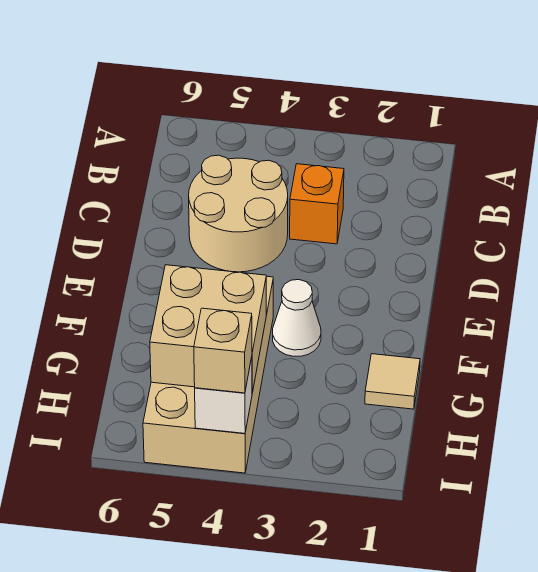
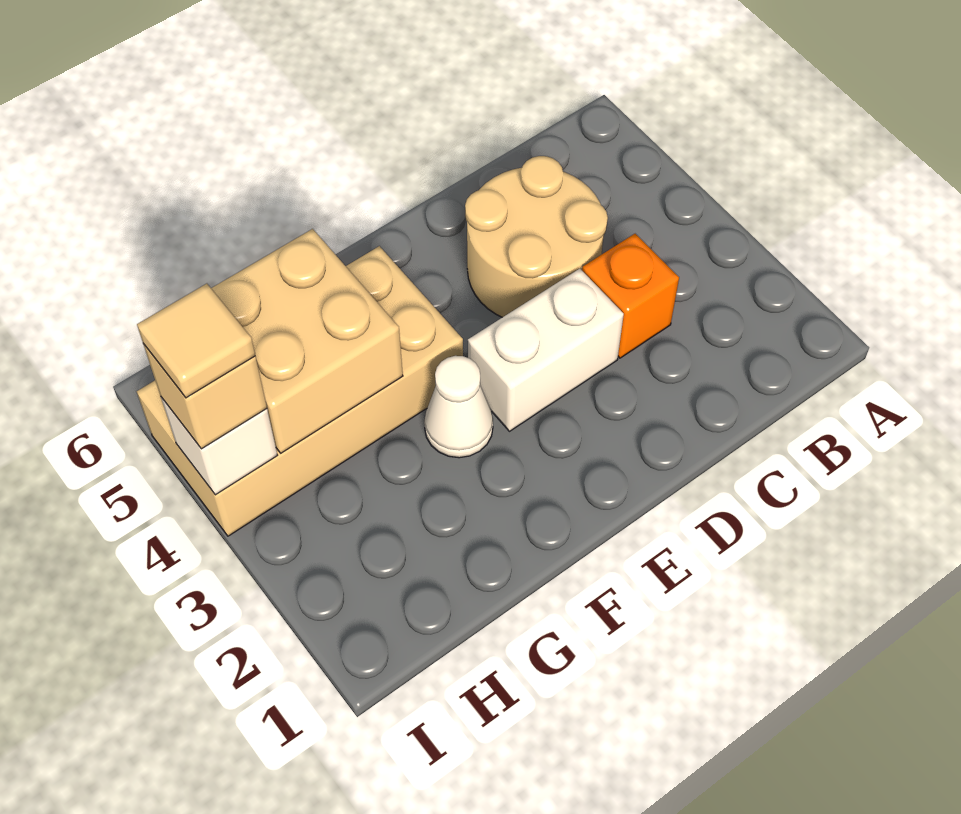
none -> white brick D3:E3 level 1
tan tile G1 level 1 -> tan tile I4 level 4

